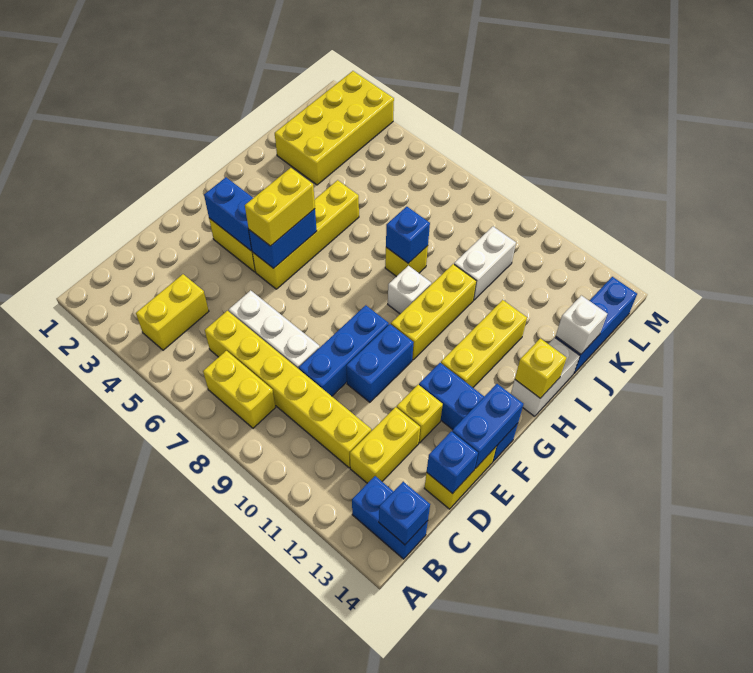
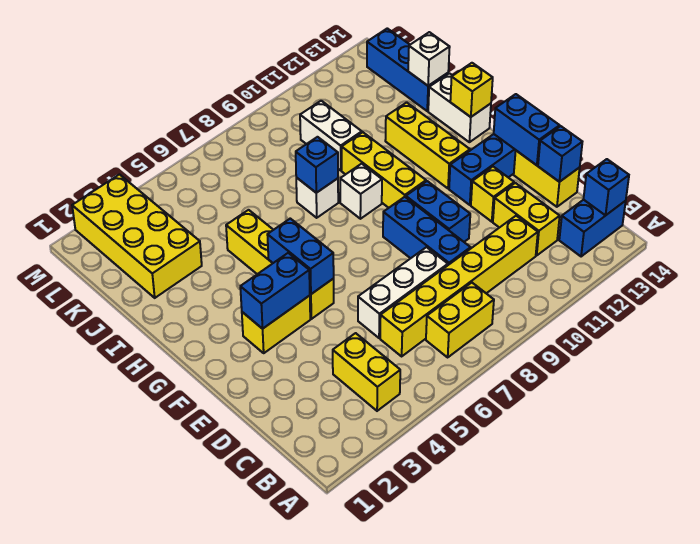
yellow brick F5:G5 level 3 -> none
yellow brick I8 level 1 -> white brick I8 level 1

